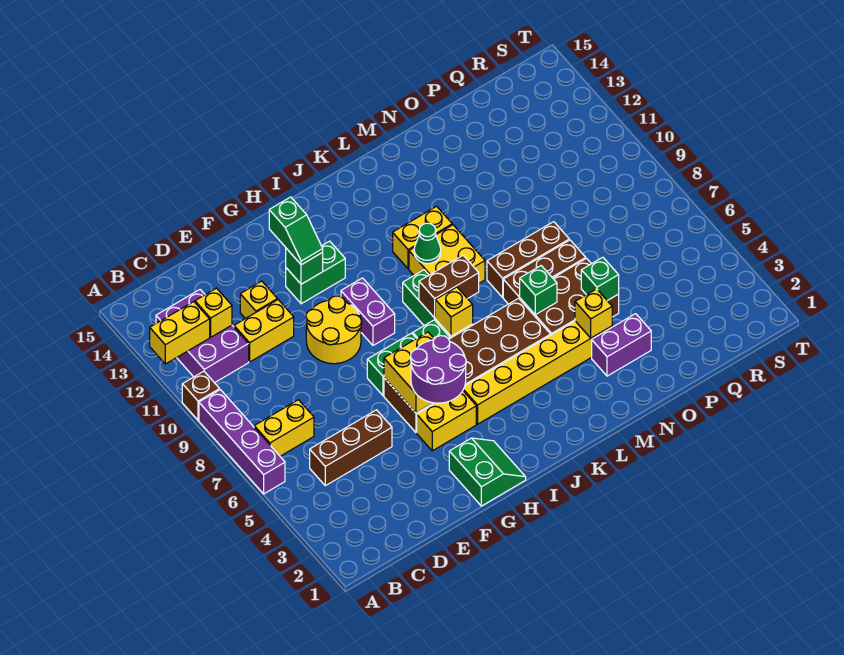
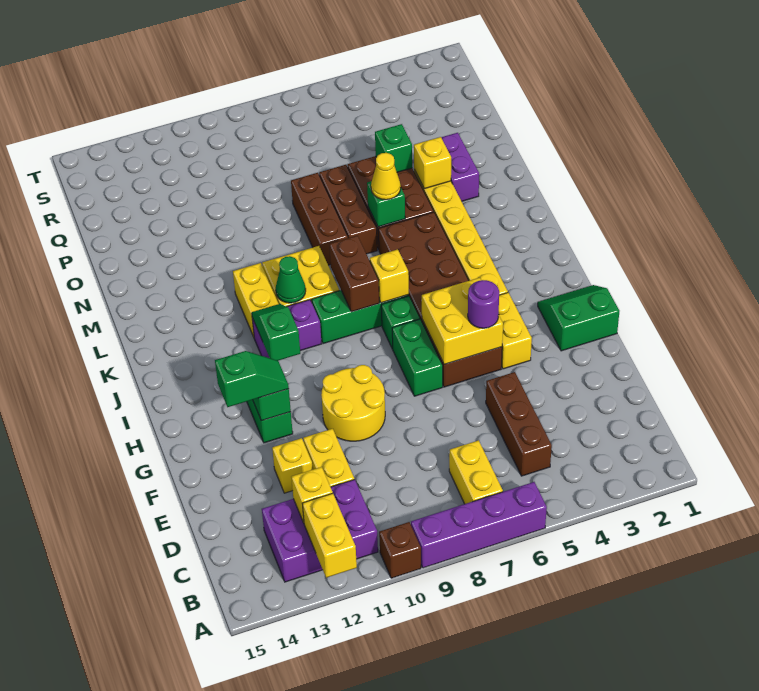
purple round brick G4:H5 level 3 -> purple round brick G5 level 3
purple brick H9:H10 level 1 -> purple brick J10:J11 level 1
none -> green slope I11:J11 level 2 top I
none -> yellow cone M6 level 3

